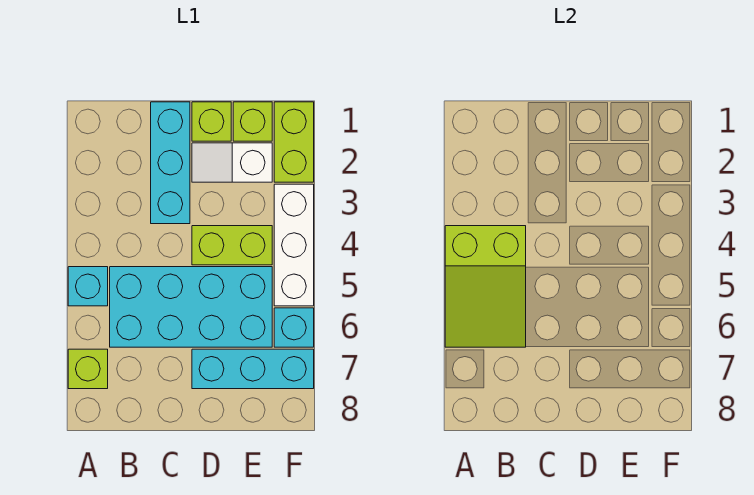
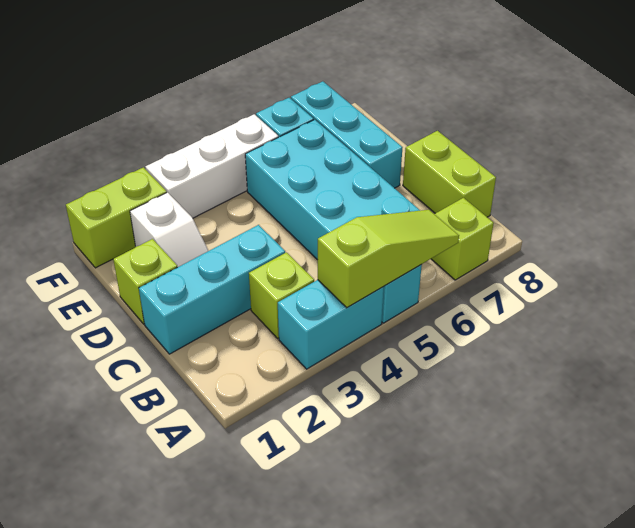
none -> cyan brick A3:A4 level 1
lime slope A4:B6 level 2 top 4 -> lime slope A4:A6 level 2 top 4
lime brick D4:E4 level 1 -> lime brick B8:C8 level 1
lime brick E1 level 1 -> lime brick B3 level 1

